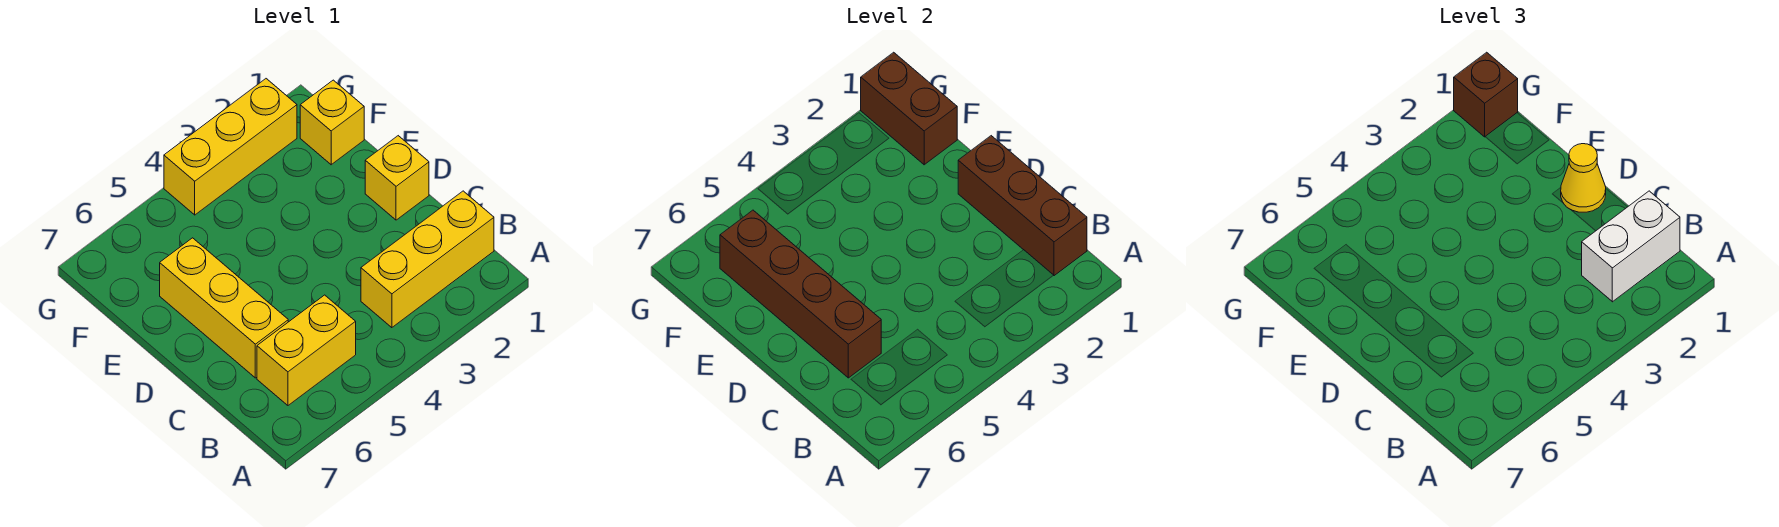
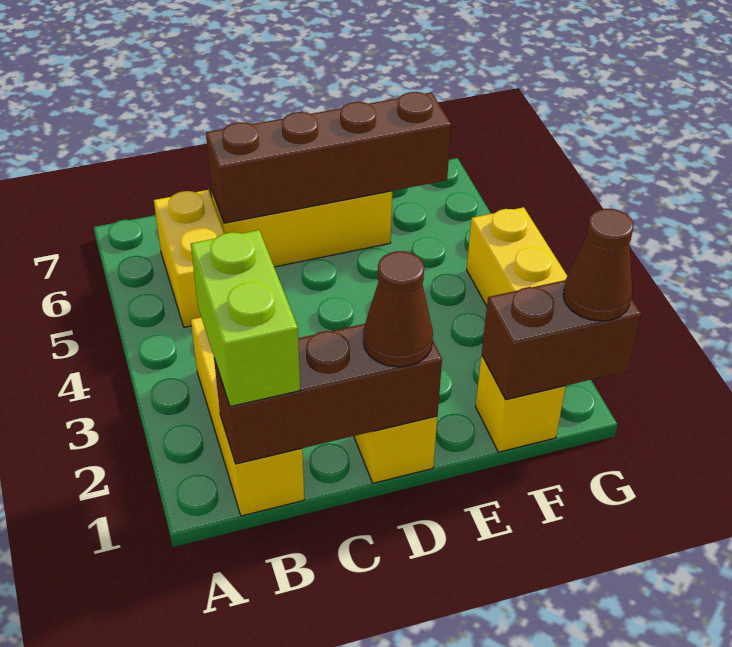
white brick B1:B2 level 3 -> lime brick B1:B2 level 3
yellow cone D1 level 3 -> brown cone D1 level 3
brown brick G1 level 3 -> brown cone G1 level 3

